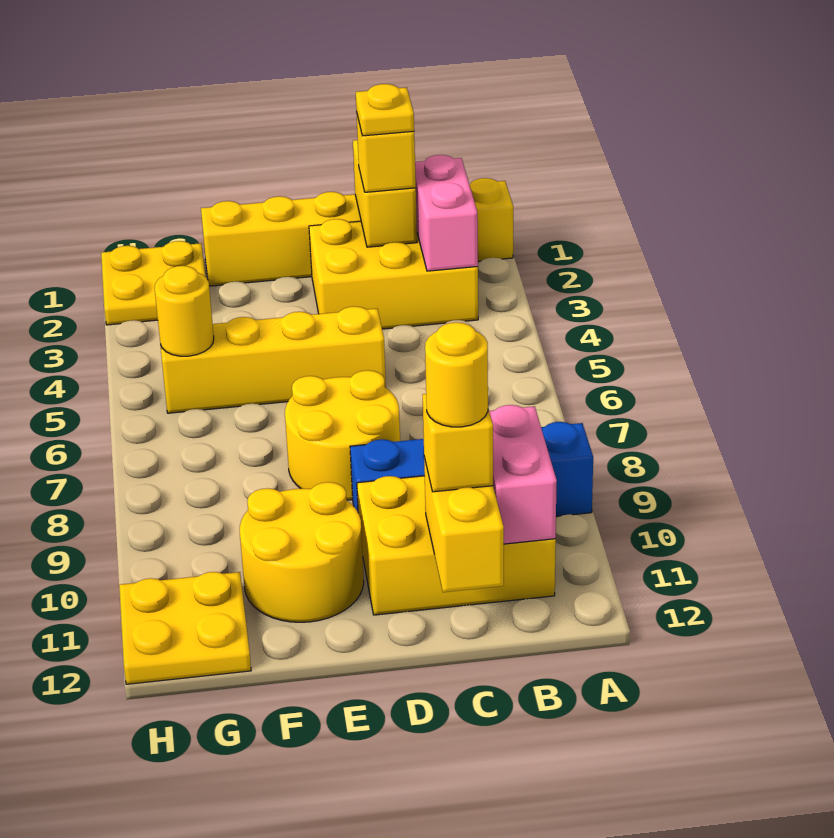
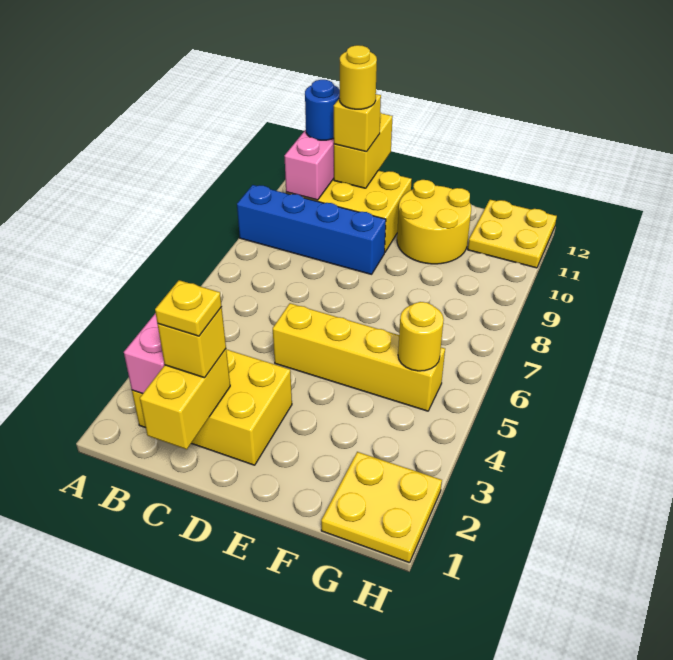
yellow brick A1:F1 level 1 -> none
none -> blue round brick B11 level 3
yellow round brick D7:E8 level 1 -> none

